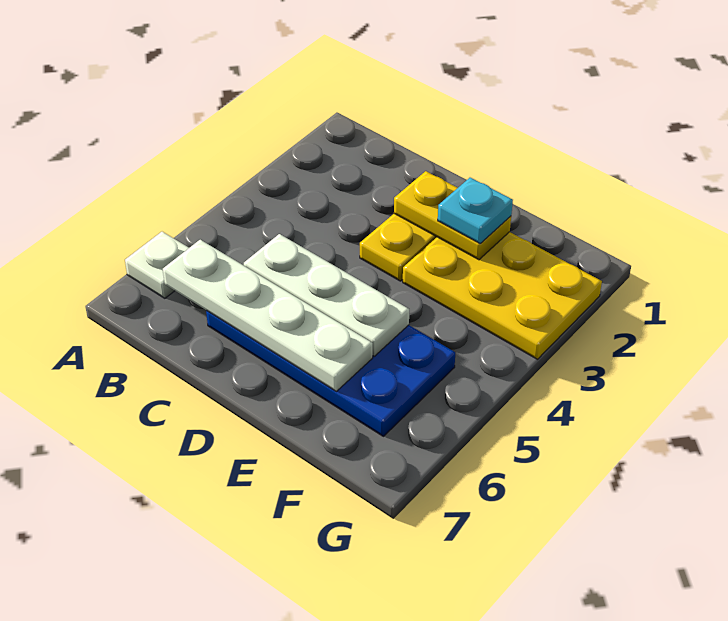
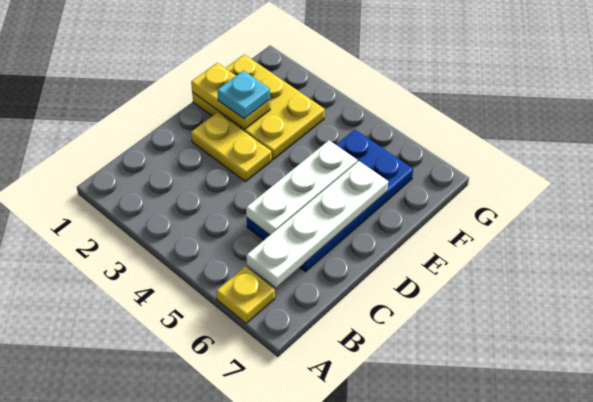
white plate A6 level 1 -> yellow plate A6 level 1
yellow plate D2:E2 level 2 -> yellow plate E1:E2 level 2
yellow plate E2:G3 level 1 -> yellow plate E1:F3 level 1

